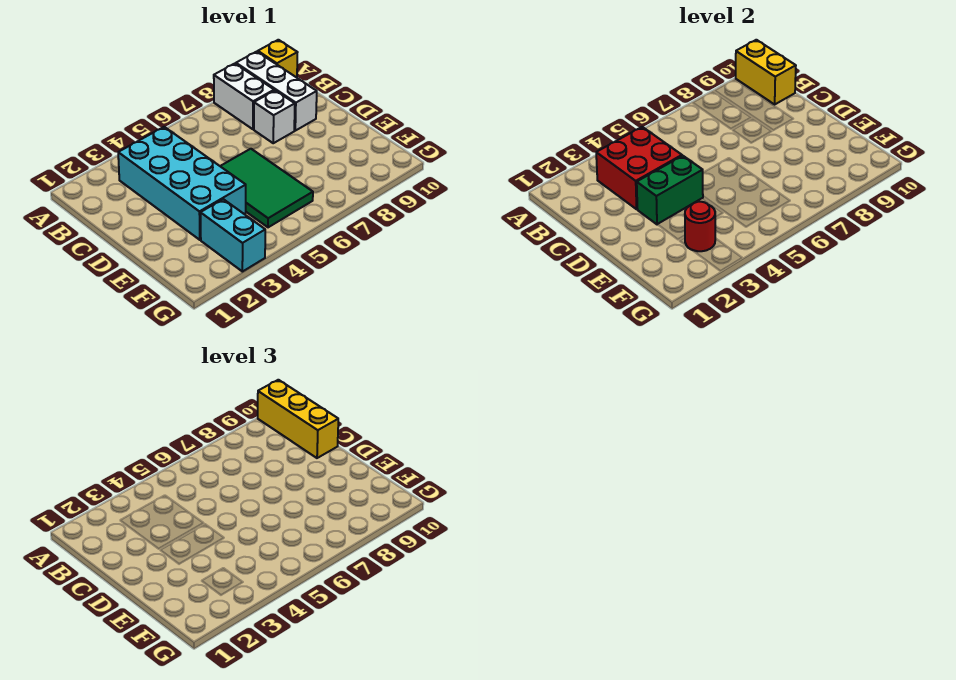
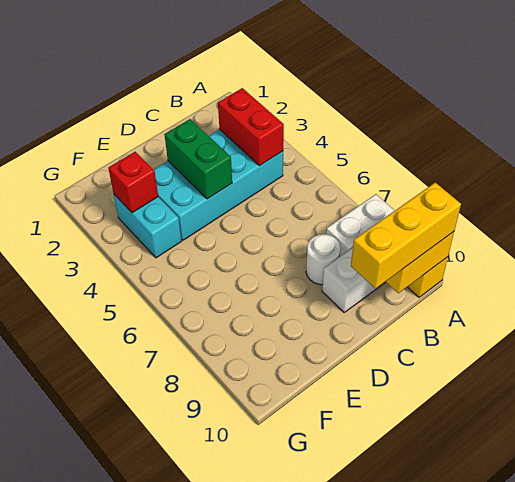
red brick B3:C4 level 2 -> red brick B3:B4 level 2
white brick C8 level 1 -> white round brick C8 level 1
green tile D5:F6 level 1 -> none
cyan brick F3:G3 level 1 -> cyan brick F3:F4 level 1
red round brick F3 level 2 -> red brick F3 level 2

